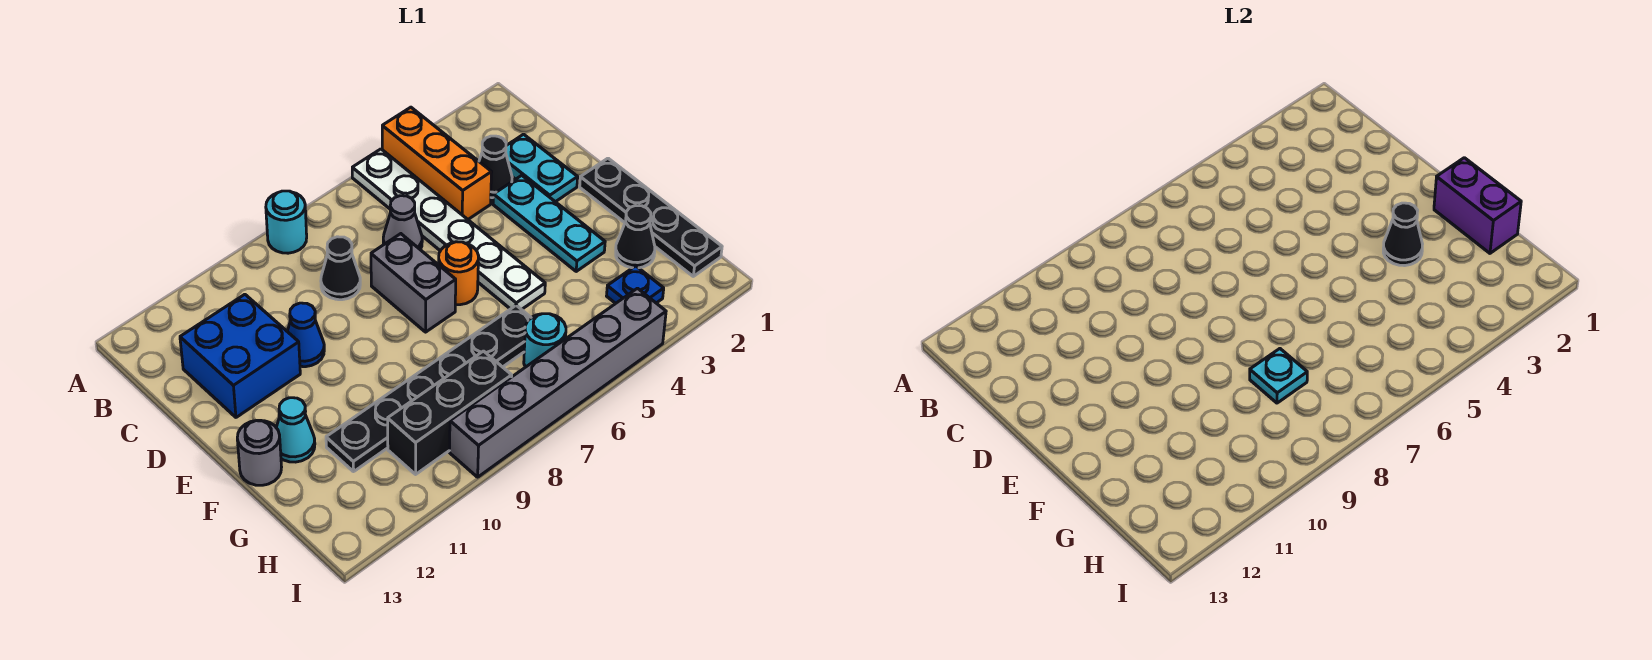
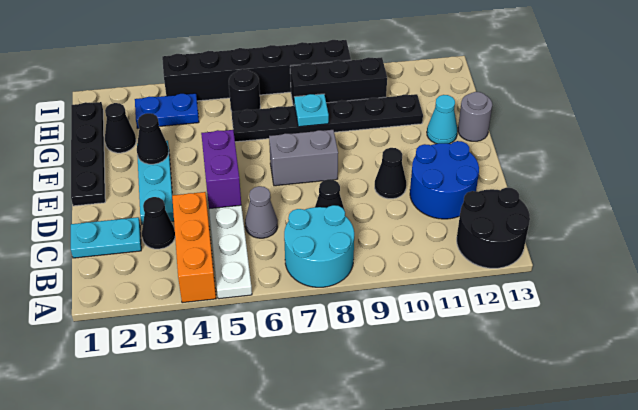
cyan round brick A8 level 1 -> cyan round brick A7:B8 level 1
none -> black round brick A12:B13 level 1
cyan plate C2:D2 level 1 -> cyan plate C1:C2 level 1
blue brick C11:D12 level 1 -> blue round brick C11:D12 level 1
grey brick D7:E7 level 1 -> grey brick E7:E8 level 1
blue cone D10 level 1 -> black cone D10 level 1
orange round brick E6 level 1 -> none
purple brick F1:G1 level 2 -> purple brick D5:E5 level 2
blue plate H3 level 1 -> blue plate H3:H4 level 1
cyan round brick H6 level 1 -> black round brick H6 level 1
grey brick I4:I9 level 1 -> black brick I4:I9 level 1

